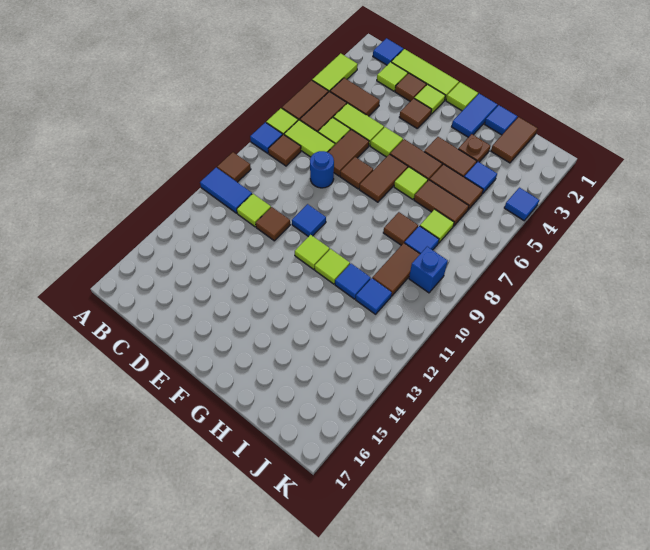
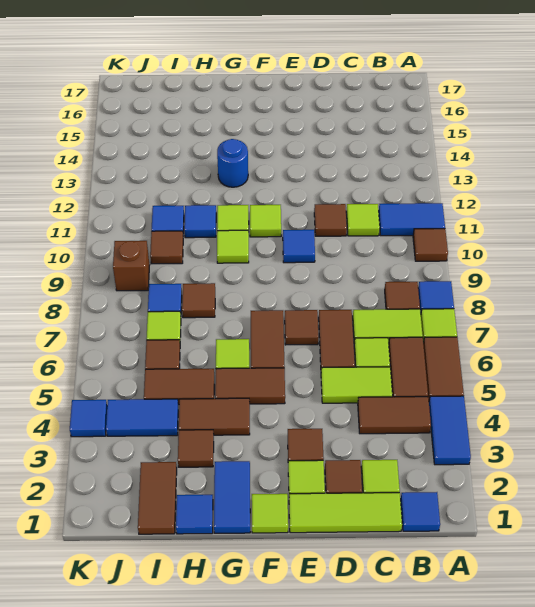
lime tile A3:A4 level 1 -> blue tile A3:A4 level 1
blue round brick D8 level 1 -> blue round brick G13 level 1
lime tile E5 level 1 -> lime tile G10 level 1
brown plate H3 level 1 -> brown tile H3 level 1
brown tile H6:I6 level 1 -> brown tile I6 level 1
blue tile I4 level 1 -> blue tile I4:J4 level 1
brown tile I9:I10 level 1 -> brown tile I10 level 1
blue brick J9 level 1 -> brown brick J9 level 1

